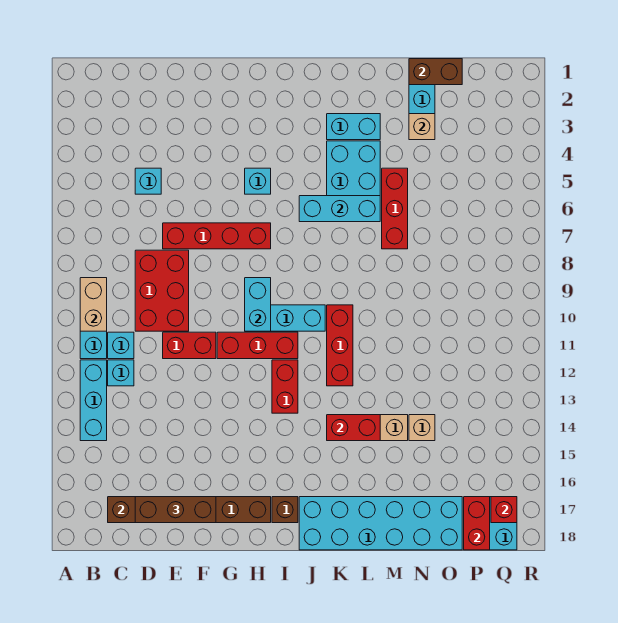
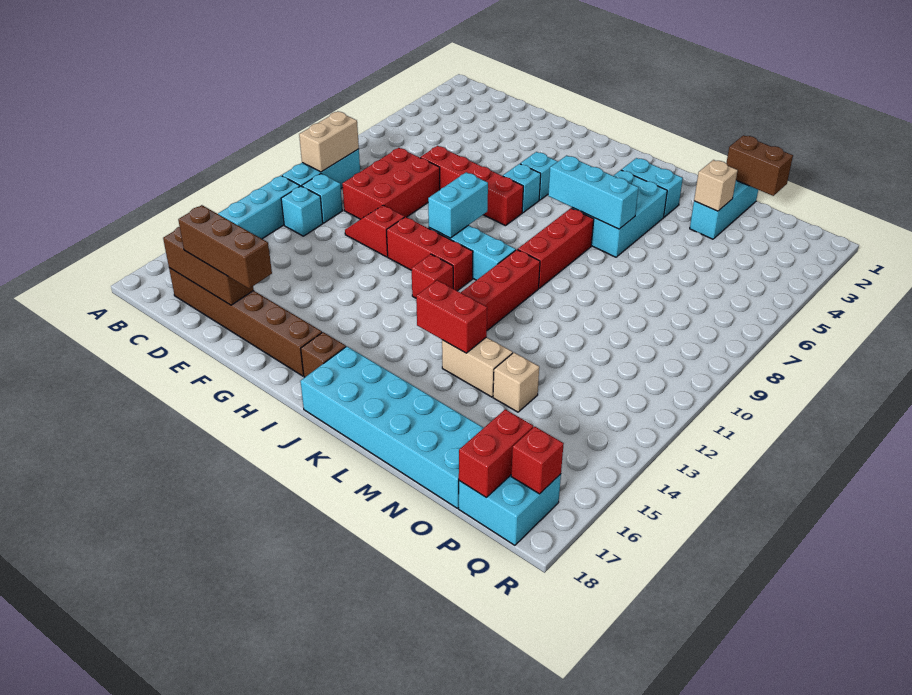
cyan brick D5 level 1 -> cyan brick H6 level 1
red brick E11:F11 level 1 -> red slope E11:F11 level 1 top F
red brick I12:I13 level 1 -> red brick I12 level 1
red brick M5:M7 level 1 -> red brick K7:K9 level 1

